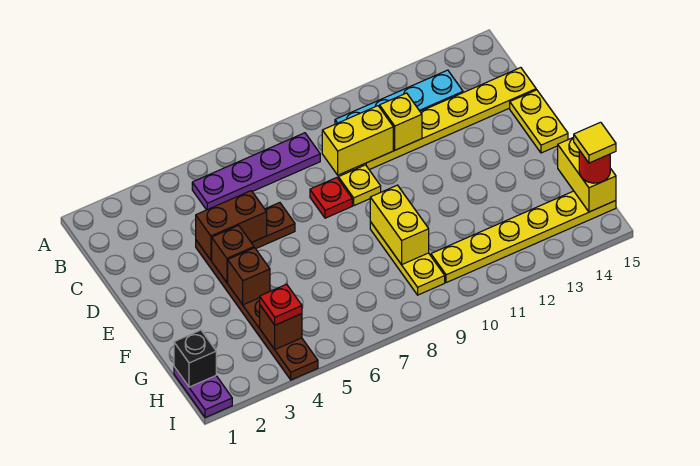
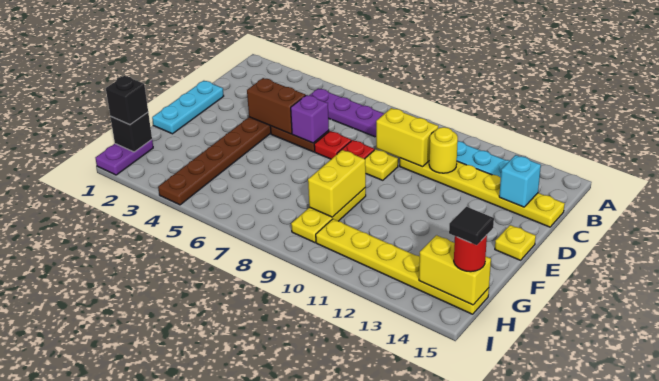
yellow brick C11 level 2 -> yellow round brick C11 level 2
none -> cyan brick C14 level 2
none -> cyan plate D1:F1 level 1
none -> purple brick D6 level 2
yellow plate D15:E15 level 1 -> yellow plate E15 level 1
brown brick E4 level 2 -> none
brown brick F4 level 2 -> none
yellow brick G15:H15 level 2 -> yellow brick H14:H15 level 2
none -> black brick H1 level 3
brown brick H4 level 2 -> none
red plate H4 level 3 -> red plate D7 level 1
yellow tile H15 level 4 -> black tile H15 level 4

